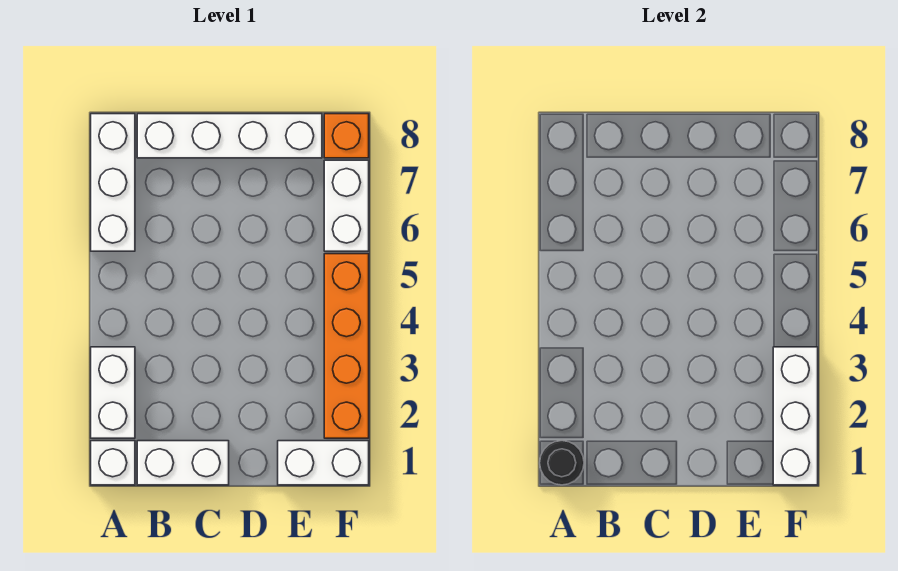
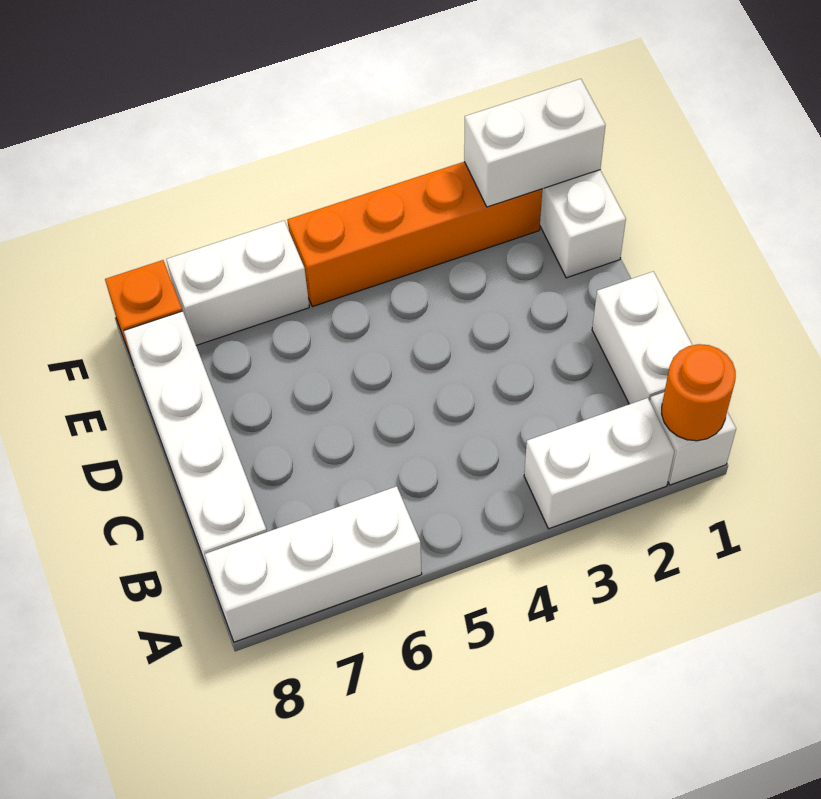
black round brick A1 level 2 -> orange round brick A1 level 2
white brick F1:F3 level 2 -> white brick F1:F2 level 2

